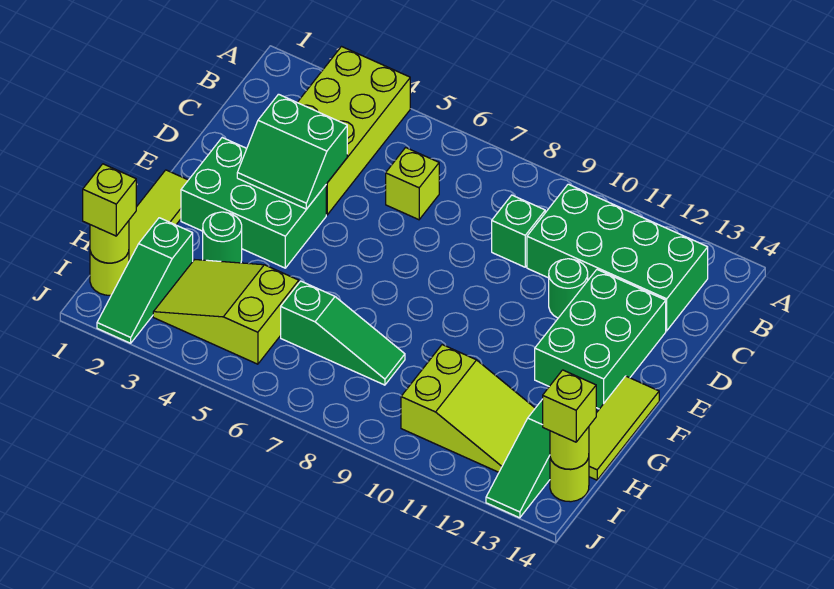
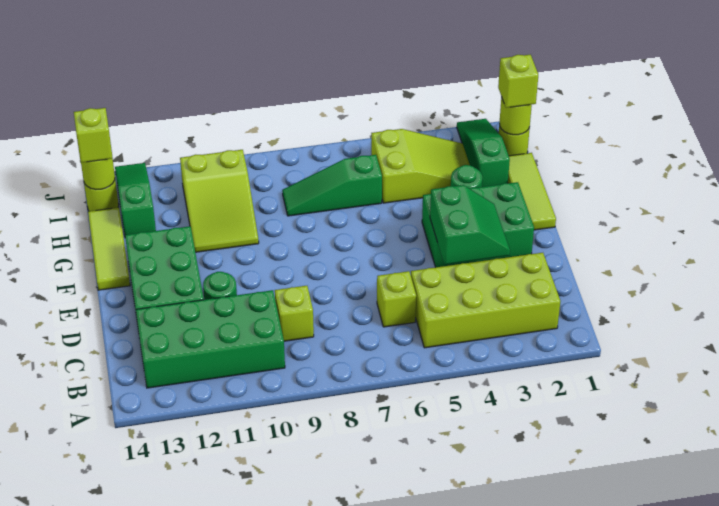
lime brick A3:D4 level 1 -> lime brick B2:C5 level 1
green brick C9 level 1 -> lime brick C9 level 1
green slope D3:E4 level 2 top D -> green slope D3:E4 level 2 top 4
lime slope H10:I12 level 1 top 10 -> lime slope G10:I11 level 1 top I

